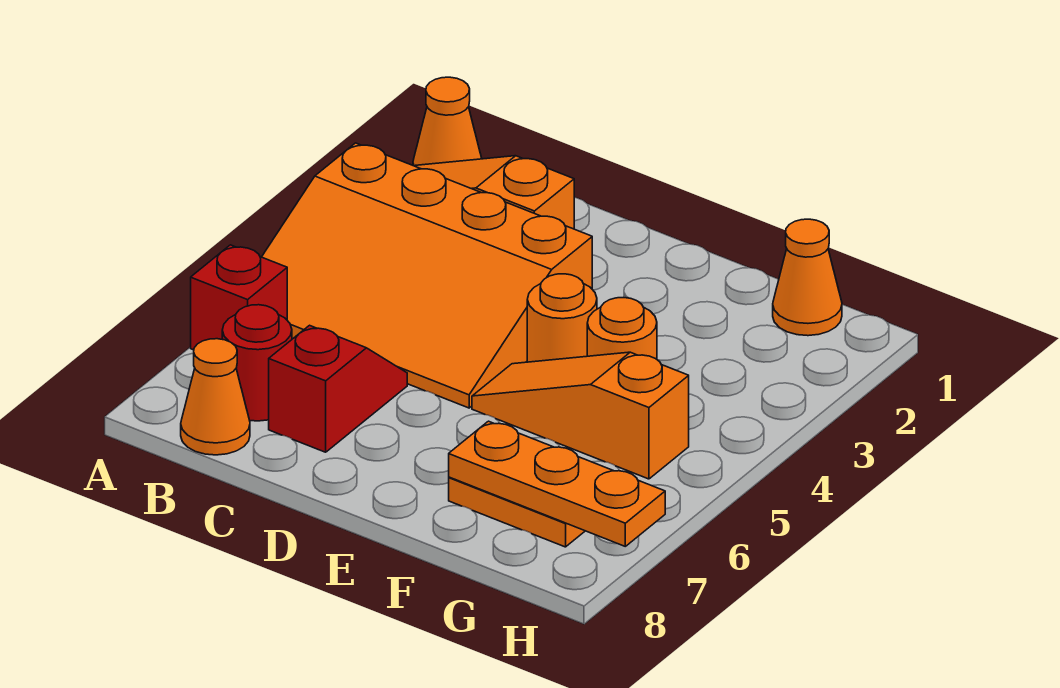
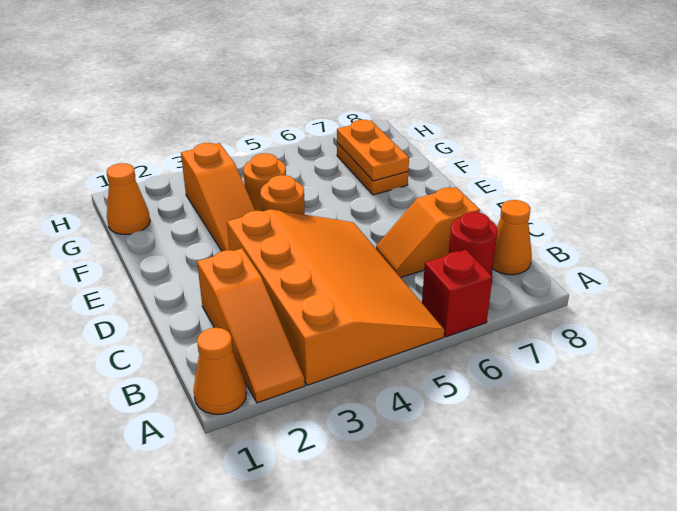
red slope C6:C7 level 1 top 7 -> orange slope C6:C7 level 1 top 7
orange slope E5:G5 level 1 top G -> orange slope E3:G3 level 1 top G
orange plate F7:H7 level 2 -> orange plate F7:G7 level 2

